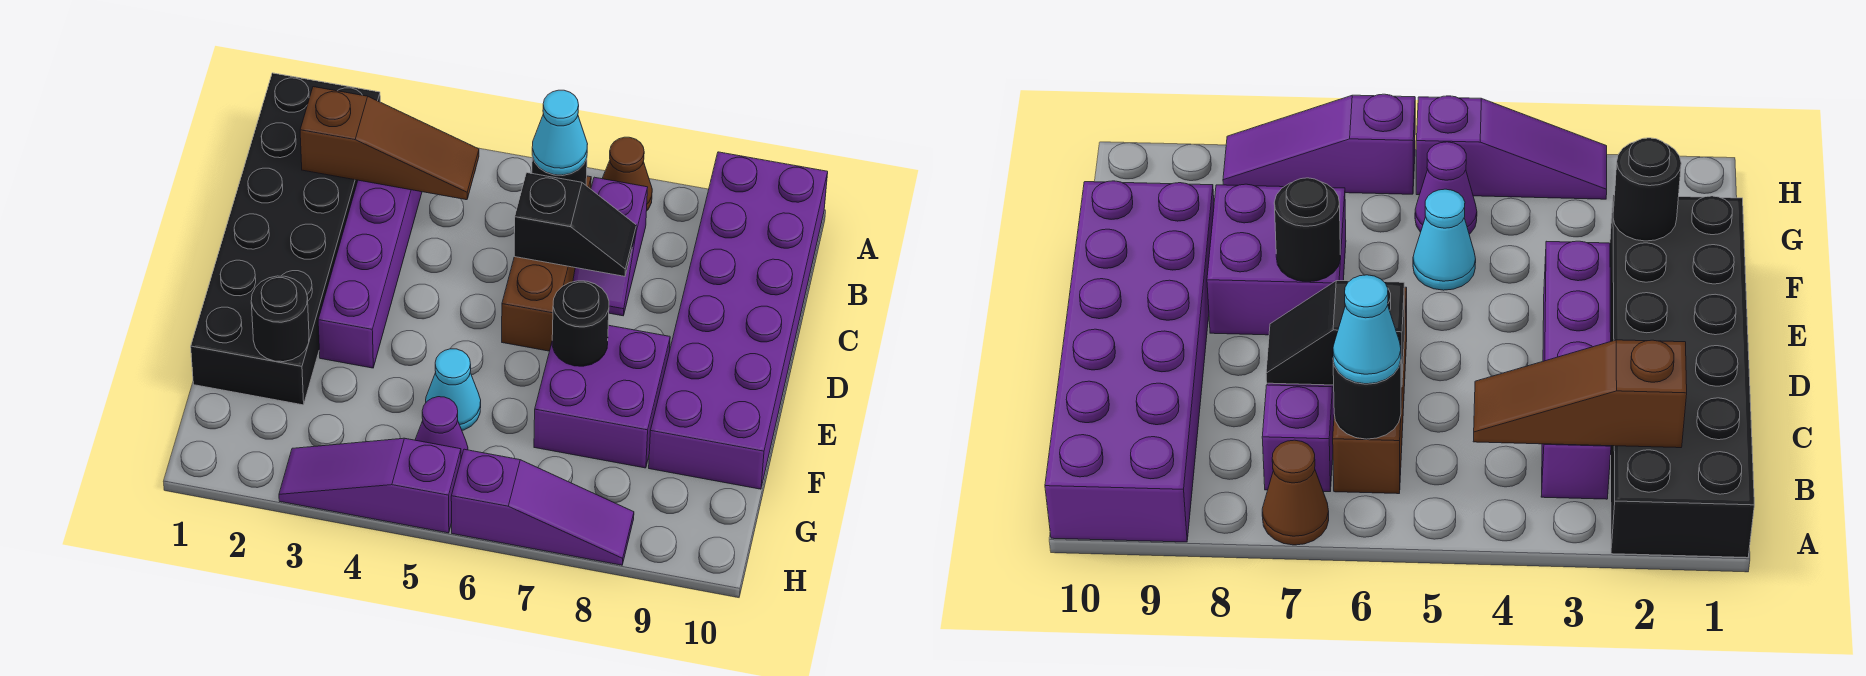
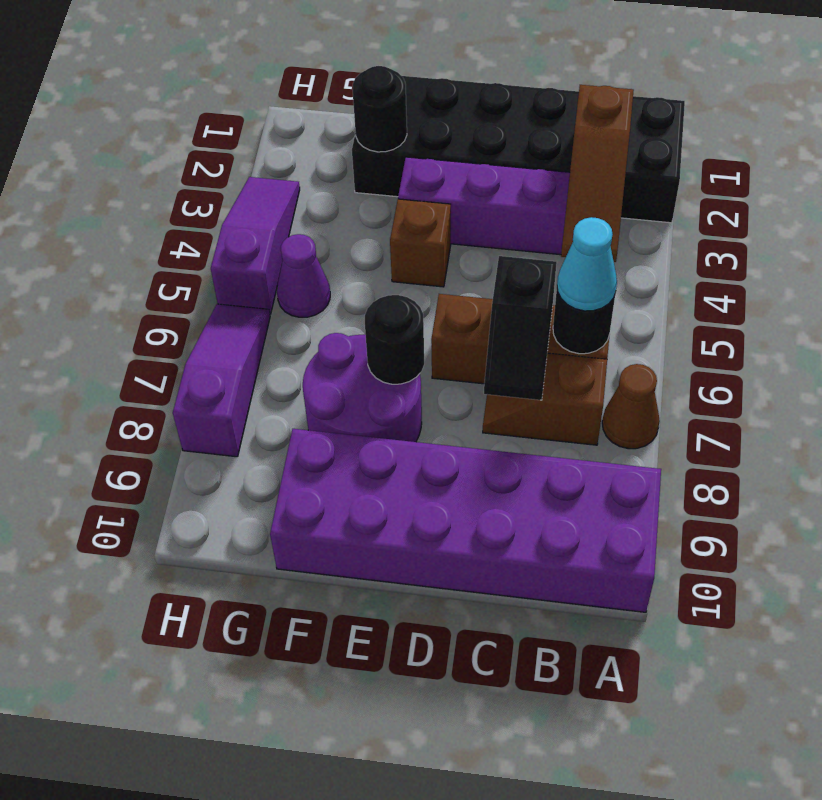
purple slope B7:C7 level 1 top B -> brown slope B7:C7 level 1 top B
none -> brown brick E4 level 1
purple brick E7:F8 level 1 -> purple round brick E7:F8 level 1
cyan cone F5 level 1 -> none
purple slope H6:H8 level 1 top 6 -> purple slope H6:H8 level 1 top 8

